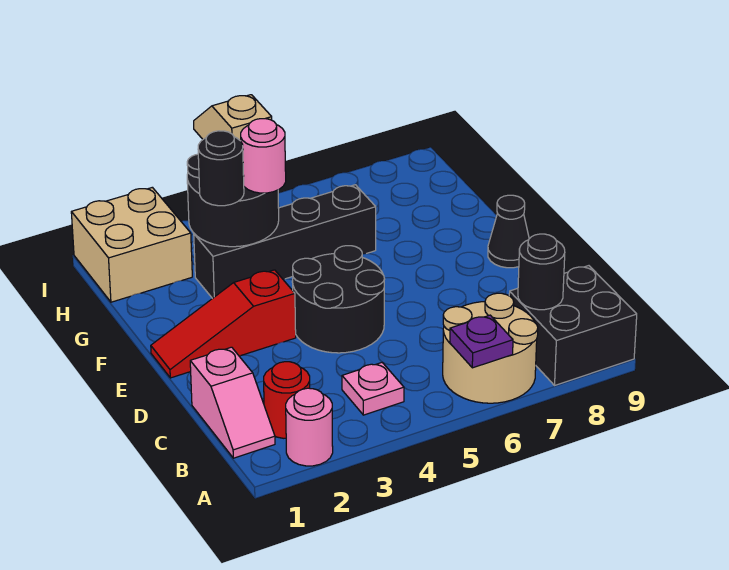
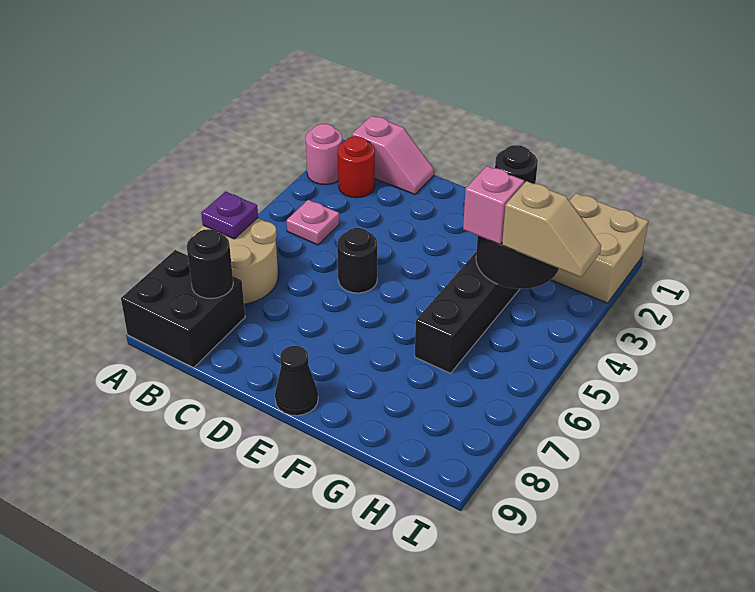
pink slope B1:C1 level 1 top C -> pink slope B1:C1 level 1 top B
black round brick D4:E5 level 1 -> black round brick D5 level 1
red slope E1:E3 level 1 top 3 -> none
pink round brick G4 level 3 -> pink brick G4 level 3

